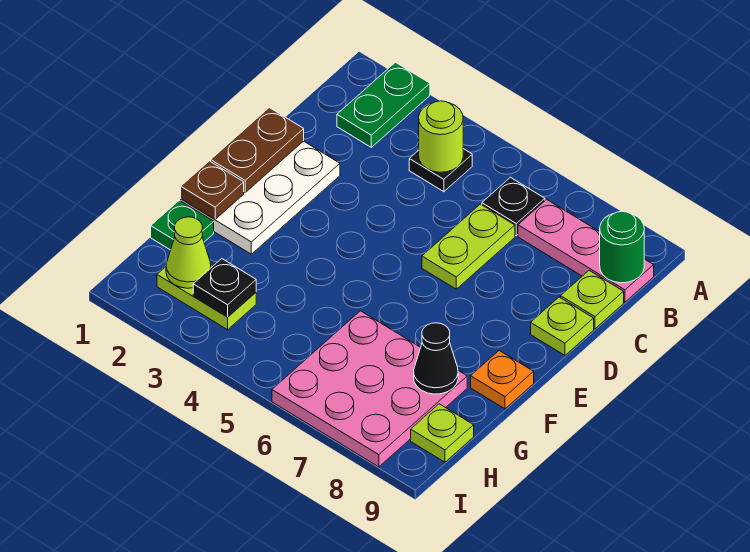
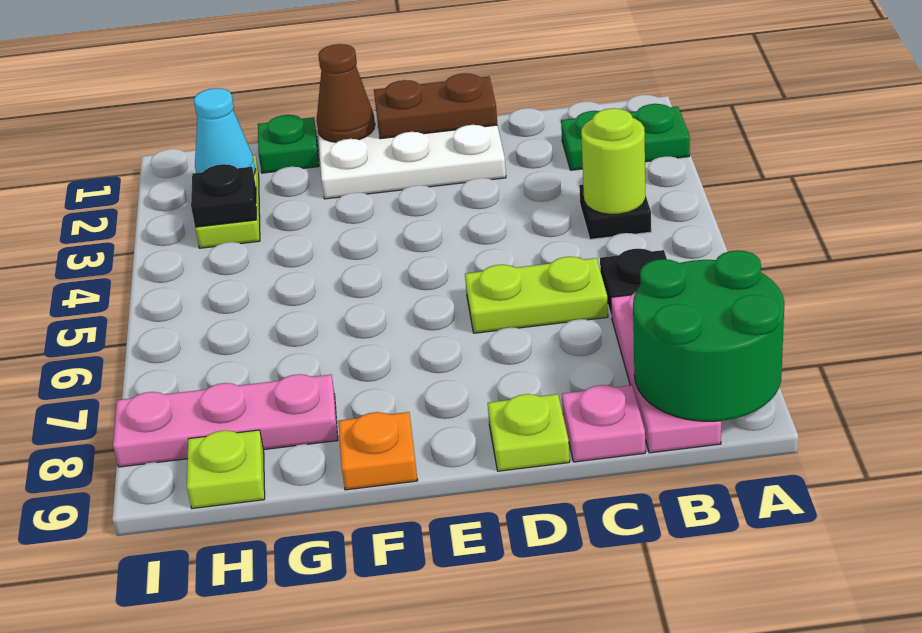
green round brick B9 level 2 -> green round brick A8:B9 level 2
lime plate C9 level 1 -> pink plate C9 level 1
brown plate F1 level 2 -> brown cone F1 level 2
pink plate G6:I8 level 1 -> pink plate G8:I8 level 1
black cone G8 level 2 -> none
lime cone H2 level 2 -> cyan cone H2 level 2

